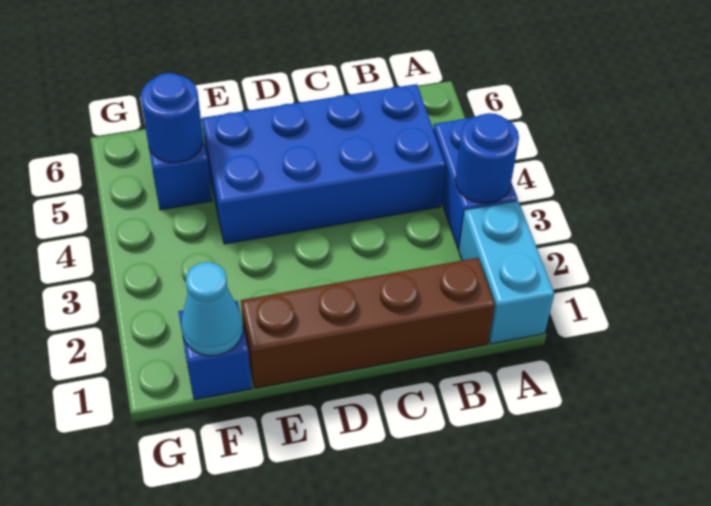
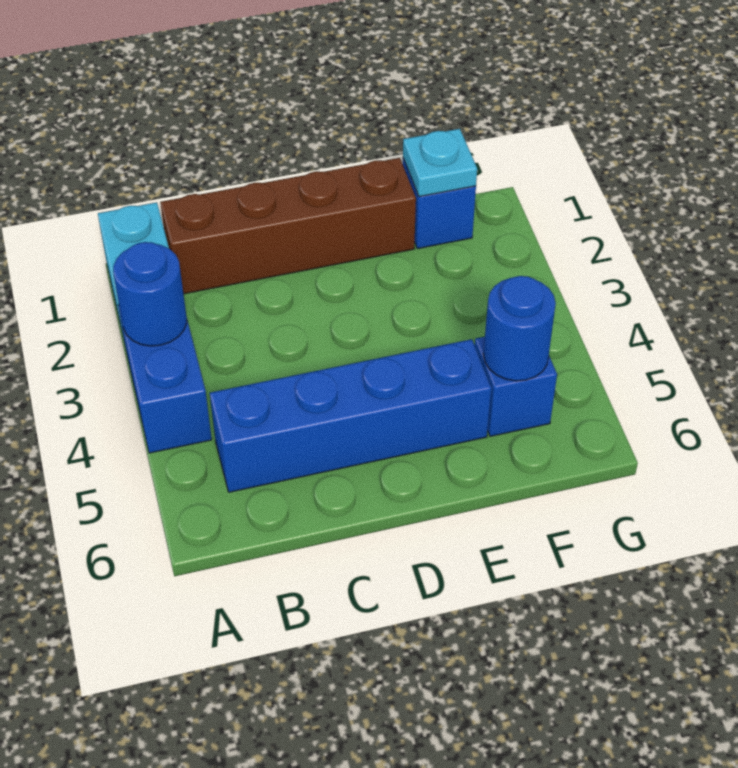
blue brick B4:E5 level 1 -> blue brick B5:E5 level 1
cyan cone F1 level 2 -> cyan plate F1 level 2

